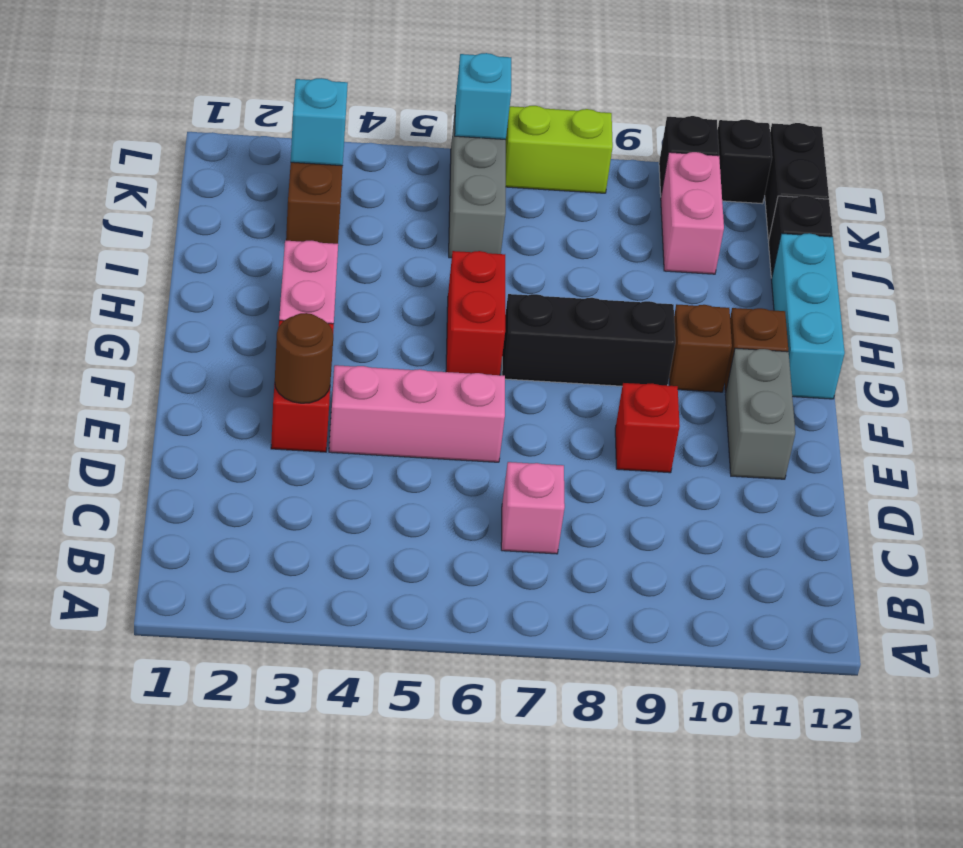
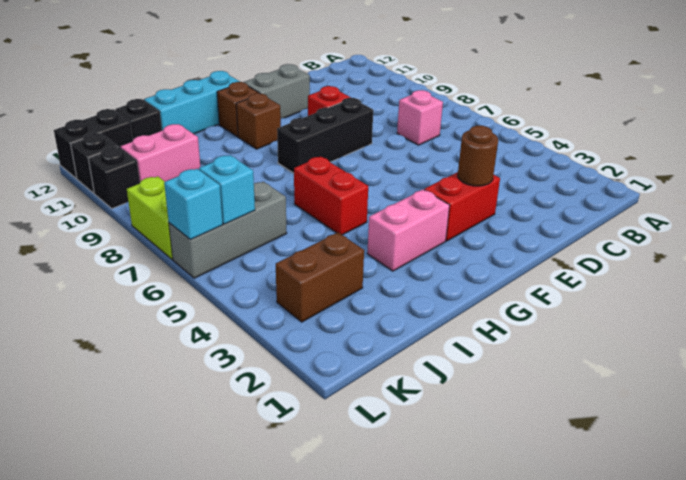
pink brick E4:E6 level 1 -> none
red brick G6:H6 level 1 -> red brick H5:H6 level 1
black brick G7:G9 level 1 -> black brick E8:G8 level 1
cyan brick K3 level 2 -> cyan brick K6 level 2

